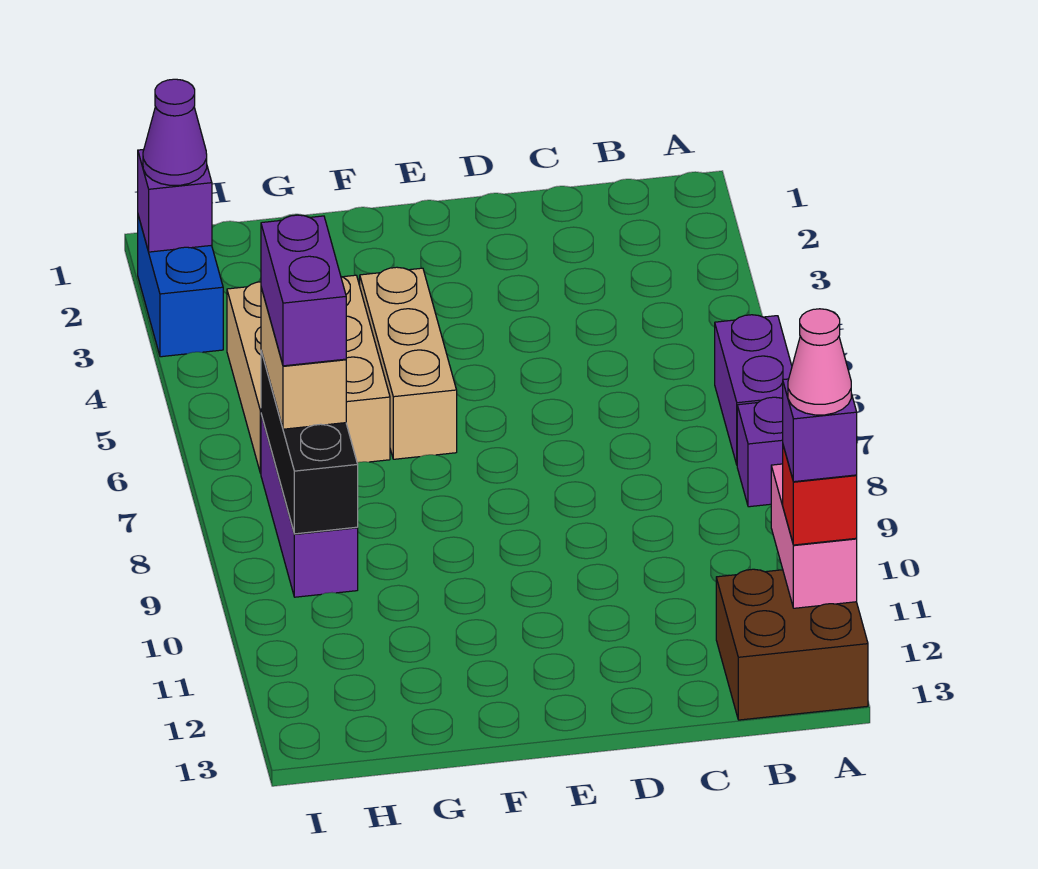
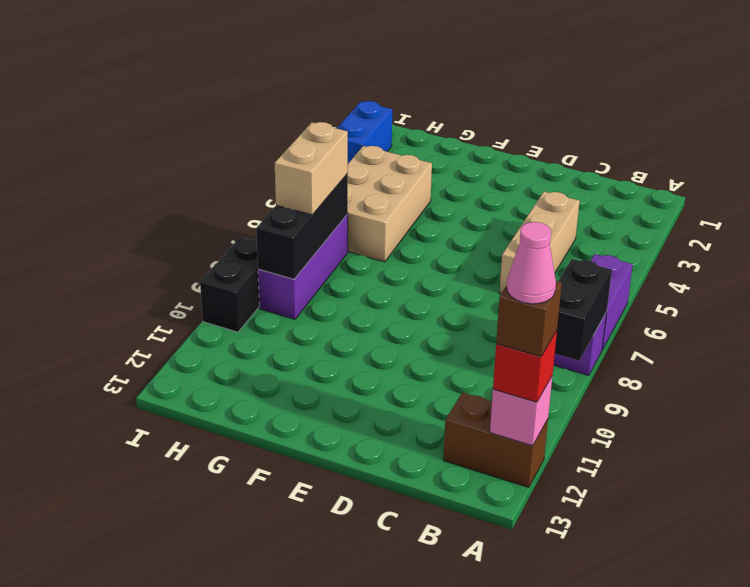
none -> black brick A8:A9 level 2
pink brick A11:A12 level 2 -> pink brick A12 level 2
brown brick A12:B13 level 1 -> brown brick A12:B12 level 1
purple brick A12 level 4 -> brown brick A12 level 4
tan brick F4:F6 level 1 -> tan brick C4:C6 level 1
purple brick H7:H8 level 4 -> none
purple brick I2 level 2 -> none
purple cone I2 level 3 -> none
none -> black brick I9:I10 level 1

